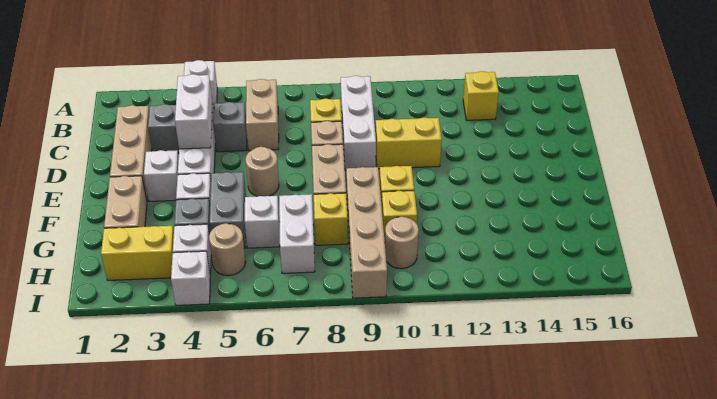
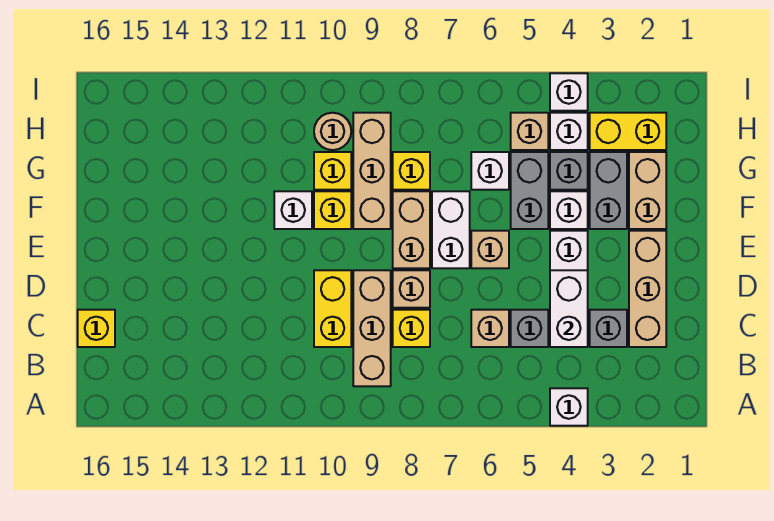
tan brick B6:C6 level 1 -> tan brick C6 level 1
white brick B9:D9 level 1 -> tan brick B9:D9 level 1
yellow brick B13 level 1 -> yellow brick C16 level 1
yellow brick D10:D11 level 1 -> yellow brick C10:D10 level 1
white brick E3 level 1 -> white brick F11 level 1
tan round brick E6 level 1 -> tan brick E6 level 1
none -> grey brick F3:G3 level 1
tan brick F9:I9 level 1 -> tan brick F9:H9 level 1
white brick G7:H7 level 1 -> white brick E7:F7 level 1
tan round brick H5 level 1 -> tan brick H5 level 1

